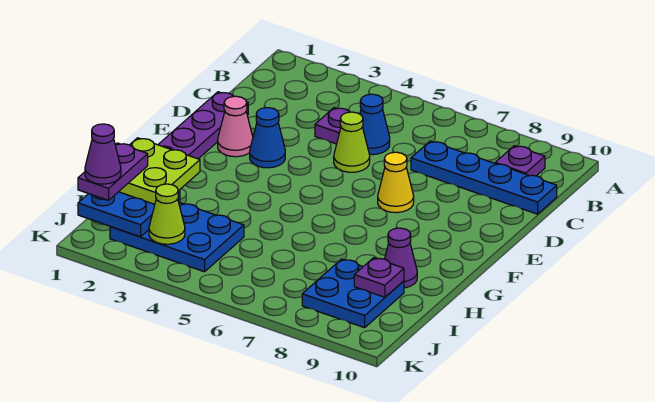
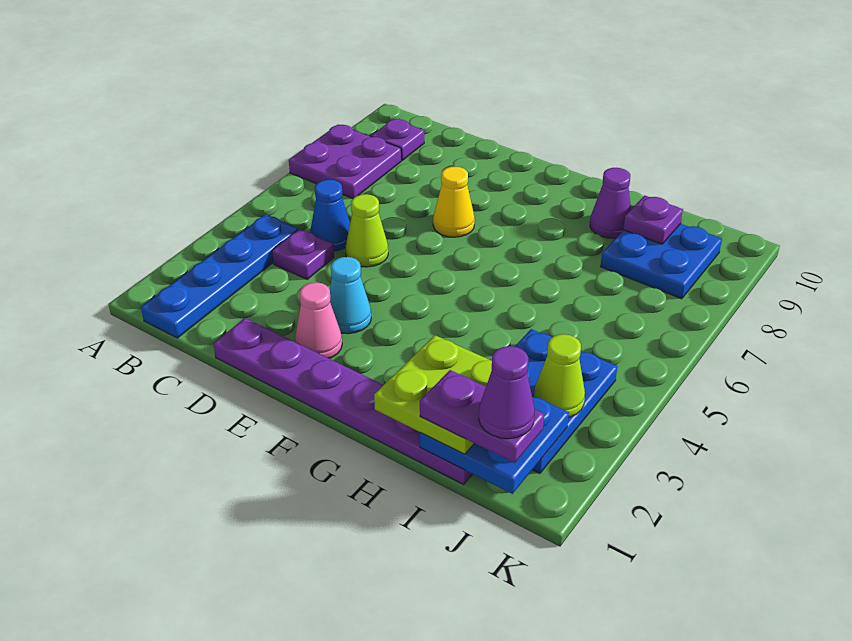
none -> purple plate A7:B8 level 1
blue plate C7:C10 level 1 -> blue plate B1:B4 level 1
blue cone E3 level 1 -> cyan cone E3 level 1

